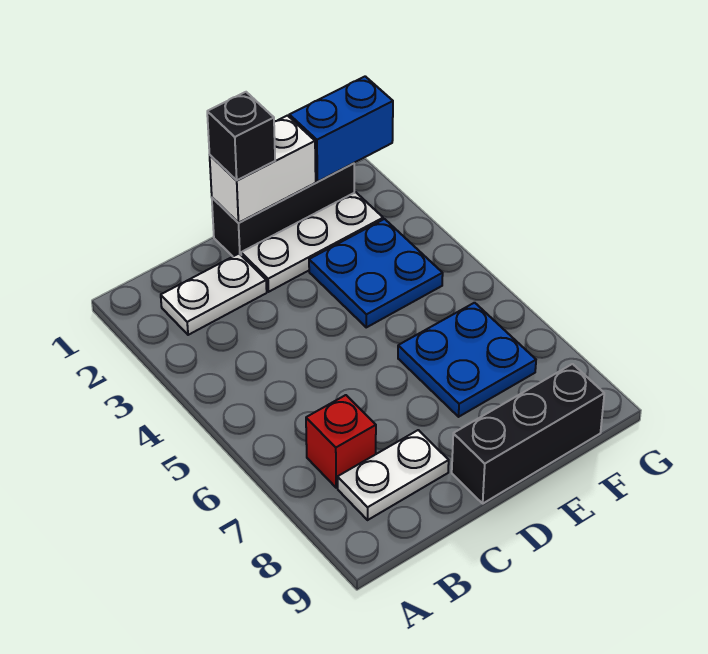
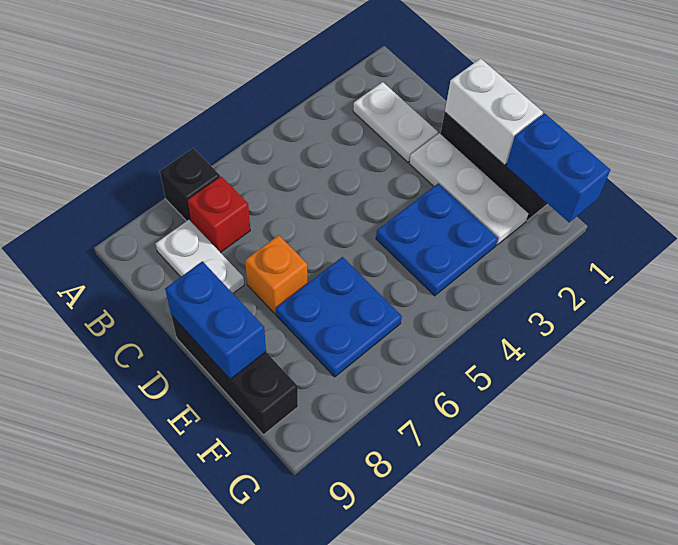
black brick D1 level 3 -> black brick A7 level 1
none -> orange brick D7 level 1
none -> blue brick D9:E9 level 2

